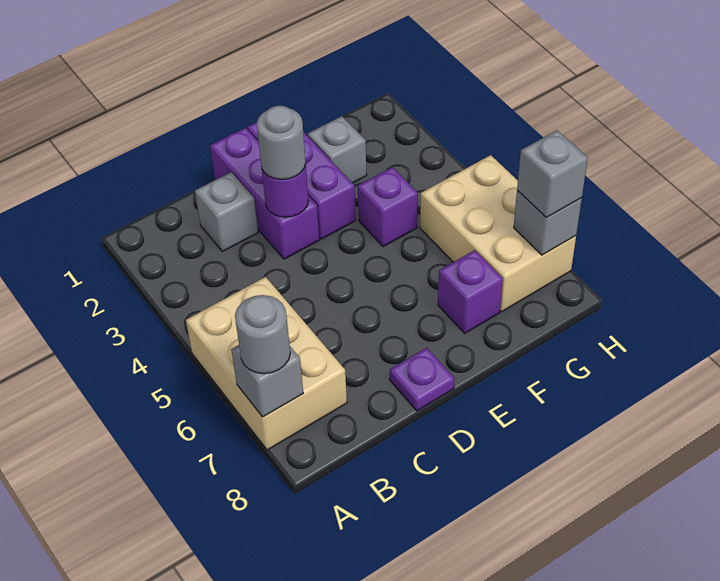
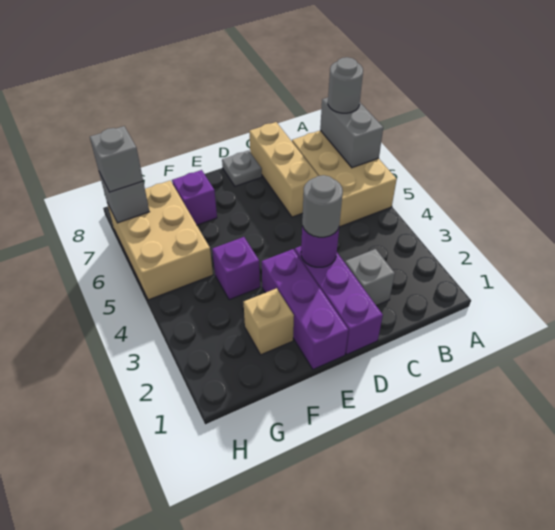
grey brick A7 level 2 -> grey brick A6:A7 level 2
none -> tan brick C6:C8 level 1
purple plate D8 level 1 -> grey plate D8 level 1
grey brick F2 level 1 -> tan brick F2 level 1

